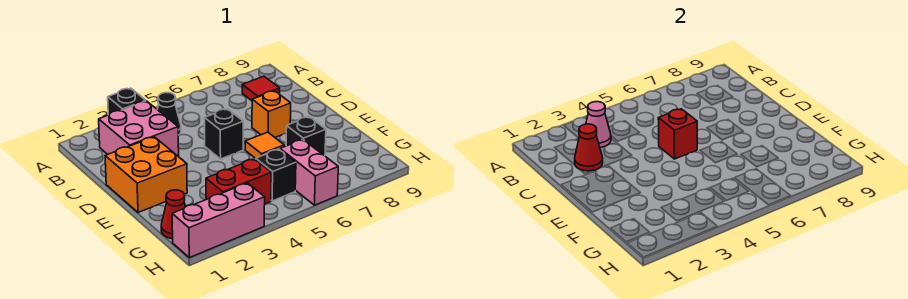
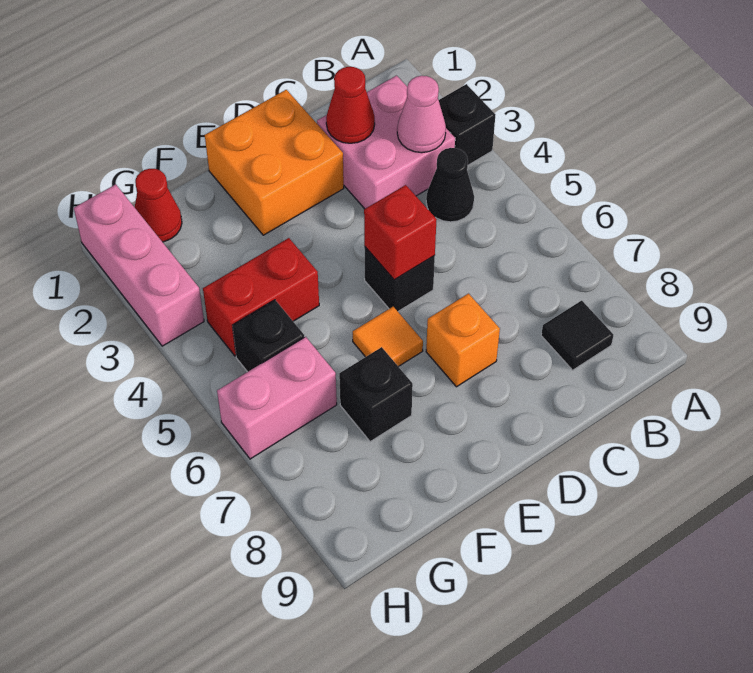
red tile B8 level 1 -> black tile B8 level 1
red brick G3:G4 level 1 -> red brick F4:G4 level 1

